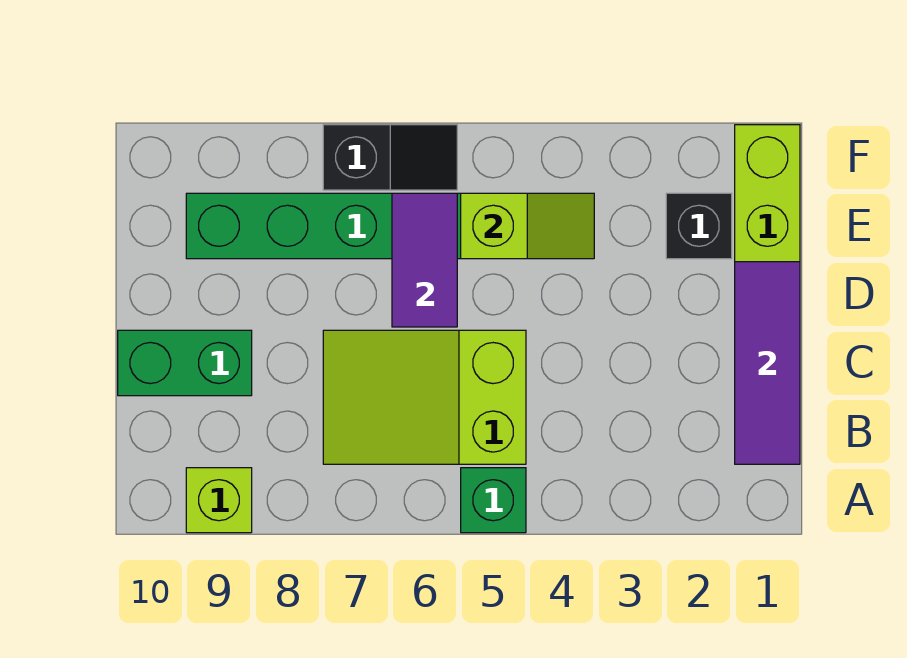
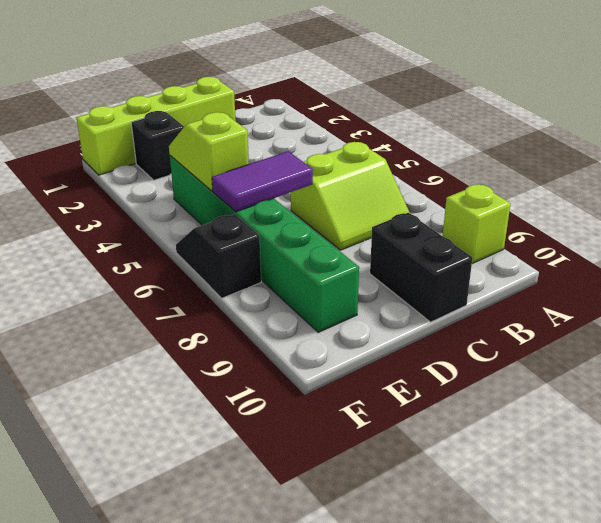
green brick A5 level 1 -> none
purple tile B1:D1 level 2 -> none
lime slope B5:C7 level 1 top 5 -> lime slope B6:C7 level 1 top 6
green brick C9:C10 level 1 -> black brick C9:C10 level 1

